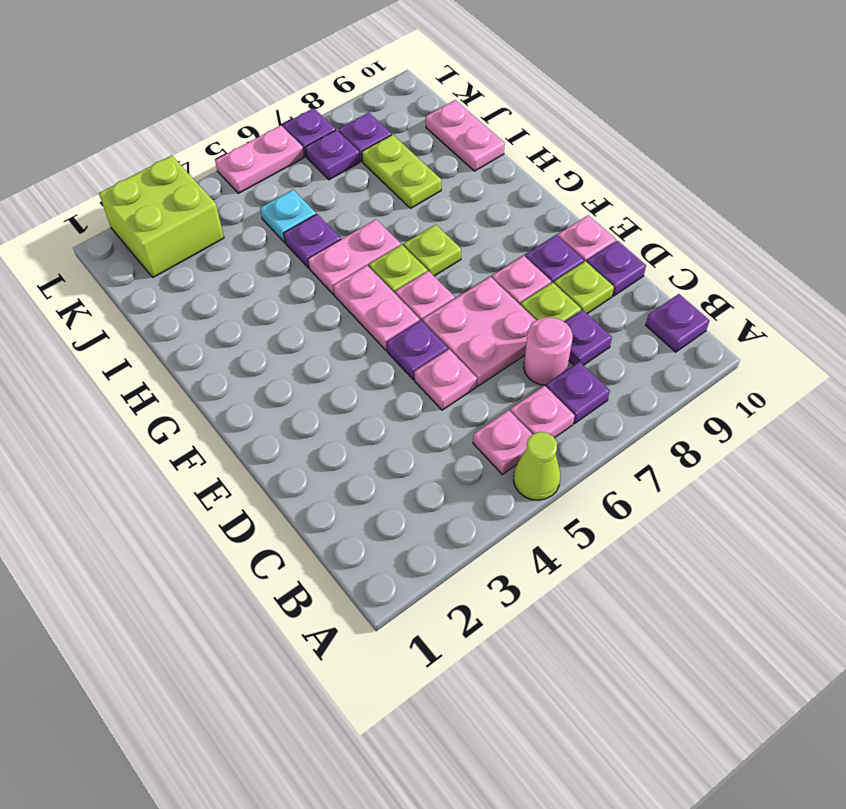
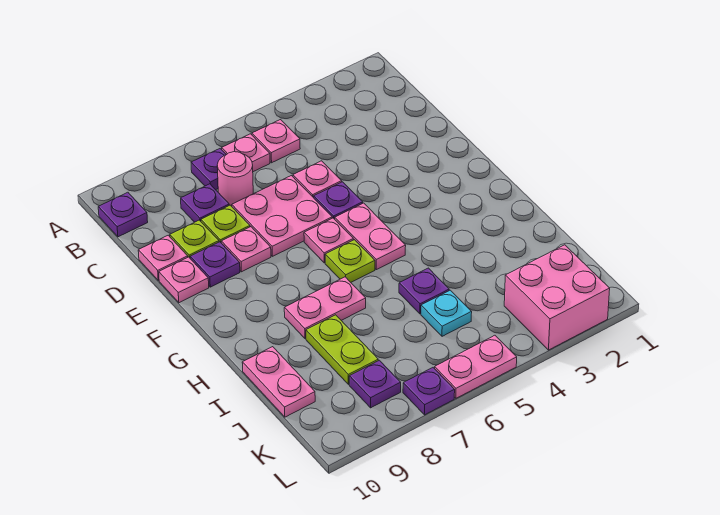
lime cone A5 level 1 -> none
purple plate D10 level 1 -> pink plate D10 level 1
lime plate G7 level 1 -> none
pink plate H5:H6 level 1 -> pink plate H7:H8 level 1
lime brick K2:L3 level 1 -> pink brick K2:L3 level 1
purple plate K7 level 1 -> none

